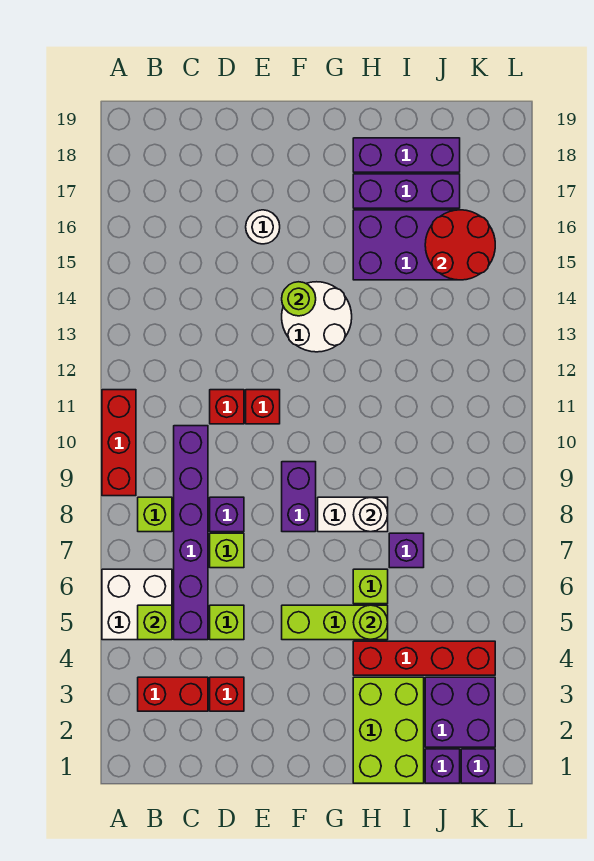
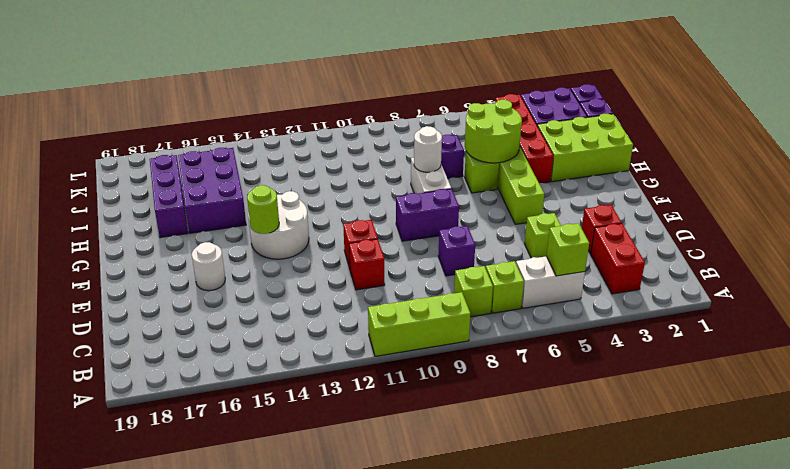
white brick A5:B6 level 1 -> white brick B5:B6 level 1
red brick A9:A11 level 1 -> lime brick A9:A11 level 1
purple brick C5:C10 level 1 -> none
lime brick D7 level 1 -> lime brick B7 level 1
lime round brick H5 level 2 -> lime round brick H5:I6 level 2
purple brick H18:J18 level 1 -> none
red round brick J15:K16 level 2 -> none

